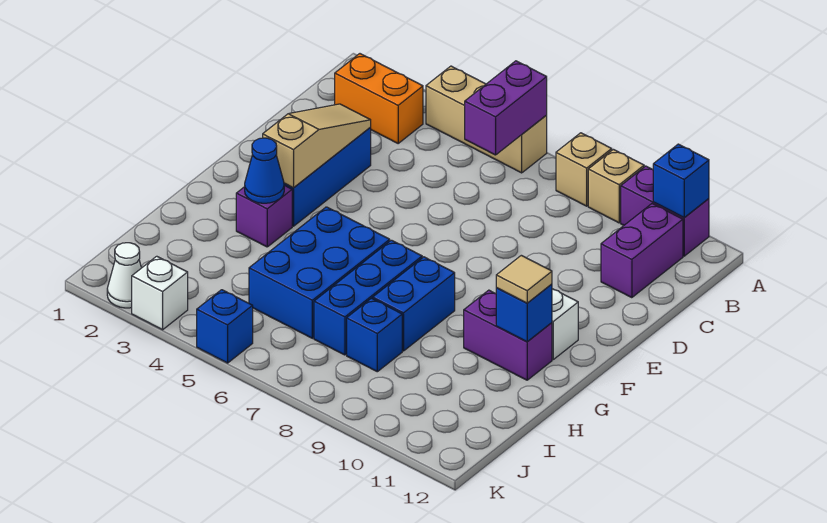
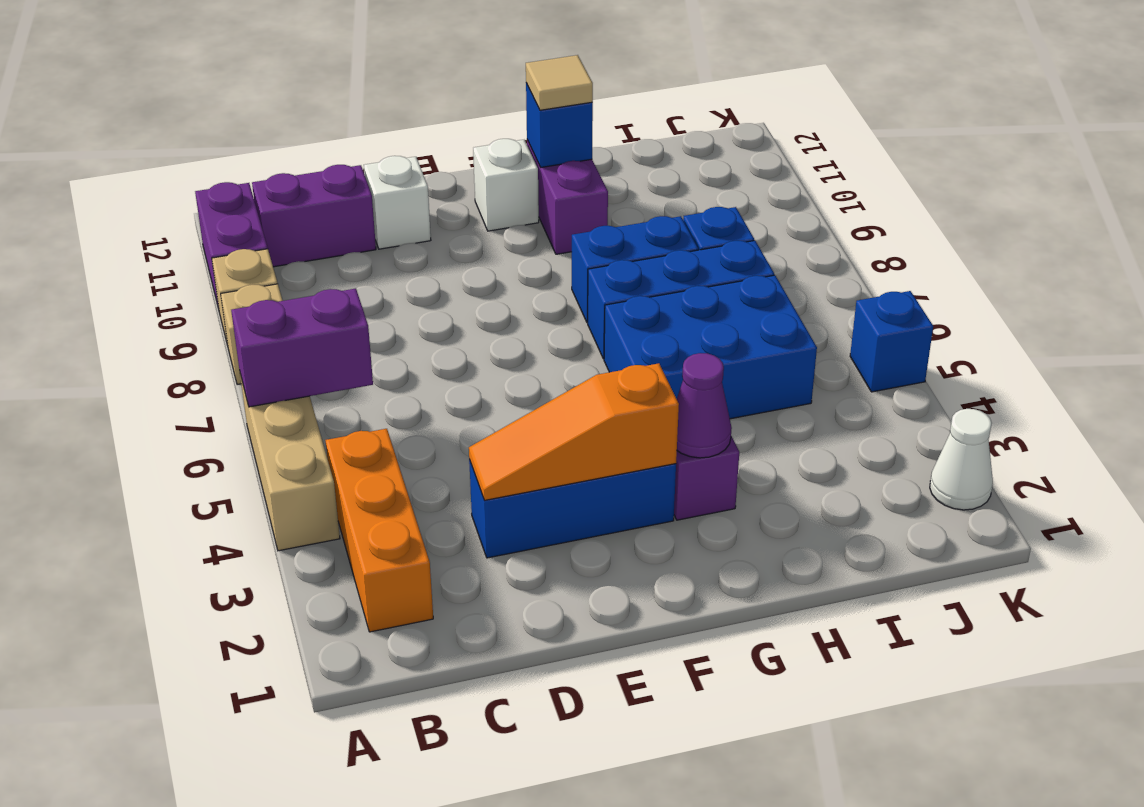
blue brick A11 level 2 -> none
orange brick B2:B3 level 1 -> orange brick B2:B4 level 1
tan slope D3:F3 level 2 top F -> orange slope D3:F3 level 2 top F
blue cone G3 level 2 -> purple cone G3 level 2
white brick K3 level 1 -> white brick D11 level 1

